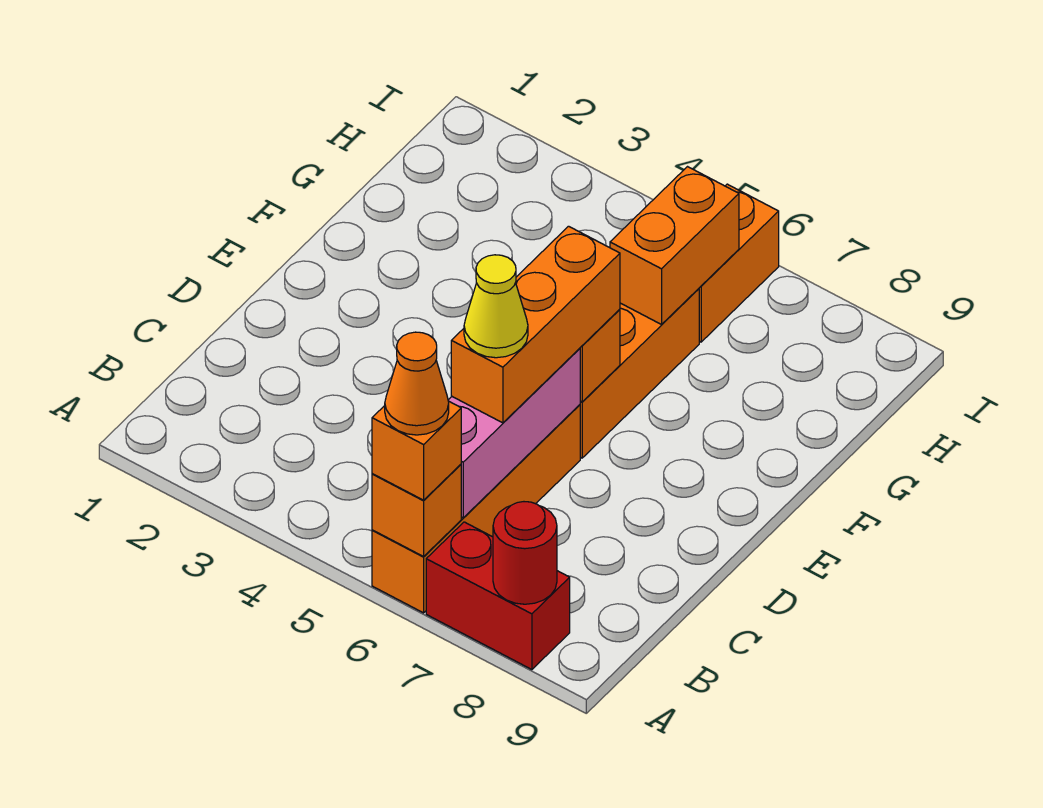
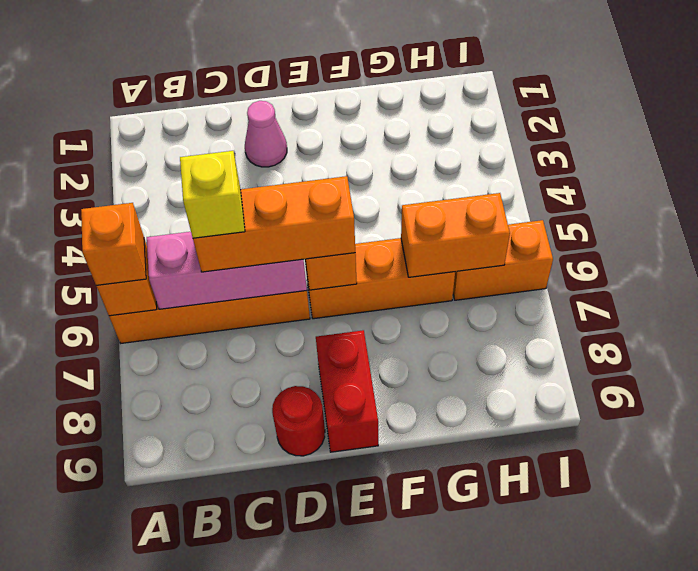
orange cone A6 level 4 -> none
red brick A7:A8 level 1 -> red brick E8:E9 level 1
red round brick A8 level 2 -> red round brick D9 level 1
yellow cone C6 level 4 -> yellow brick C6 level 4
none -> pink cone D2 level 1

